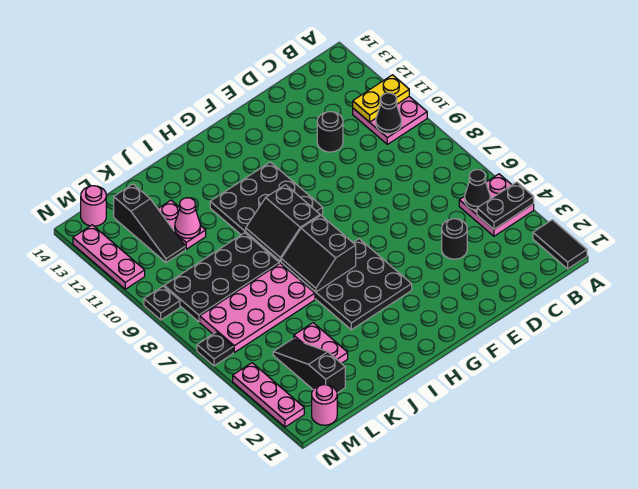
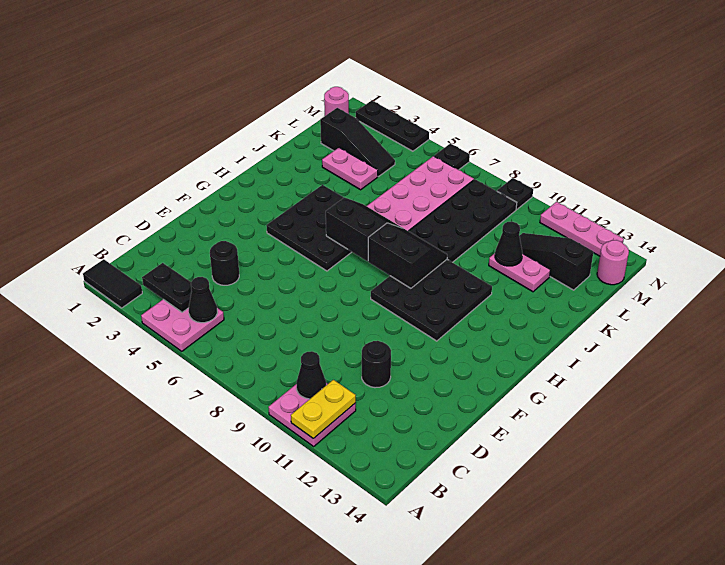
black plate A4:B4 level 2 -> black plate B3:B4 level 2
pink cone K11 level 2 -> black cone K11 level 2
pink plate N2:N4 level 1 -> black plate N2:N4 level 1

